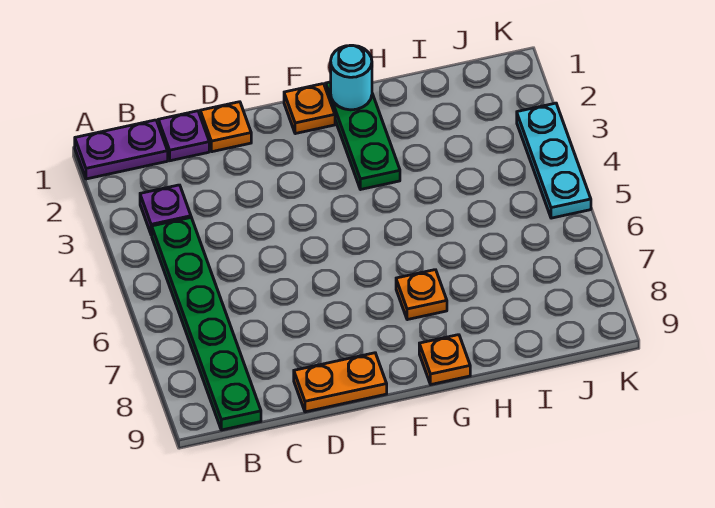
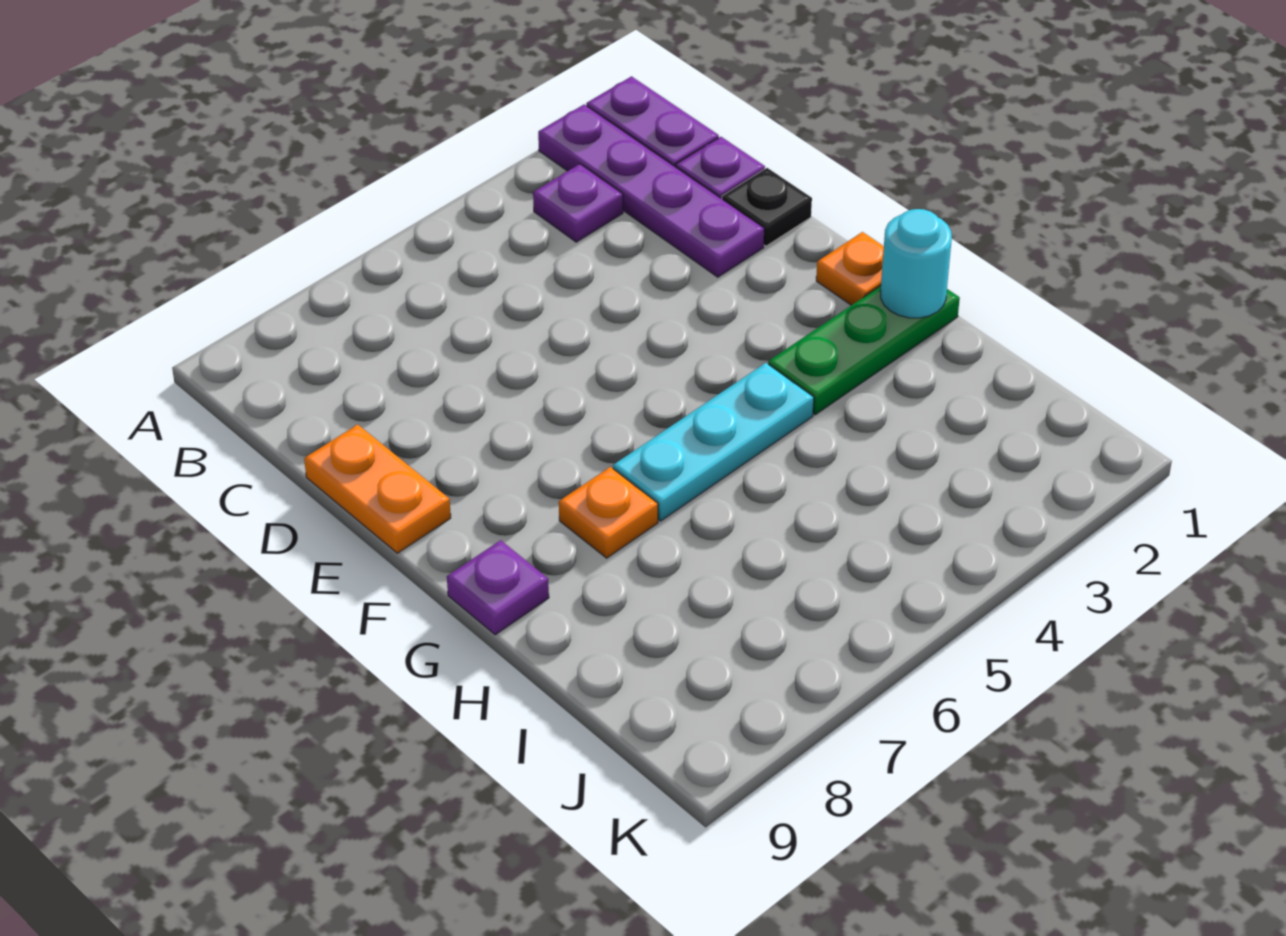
none -> purple plate A2:D2 level 1
green plate B4:B9 level 1 -> none
orange plate D1 level 1 -> black plate D1 level 1
orange plate G9 level 1 -> purple plate G9 level 1
cyan plate K3:K5 level 1 -> cyan plate G4:G6 level 1

